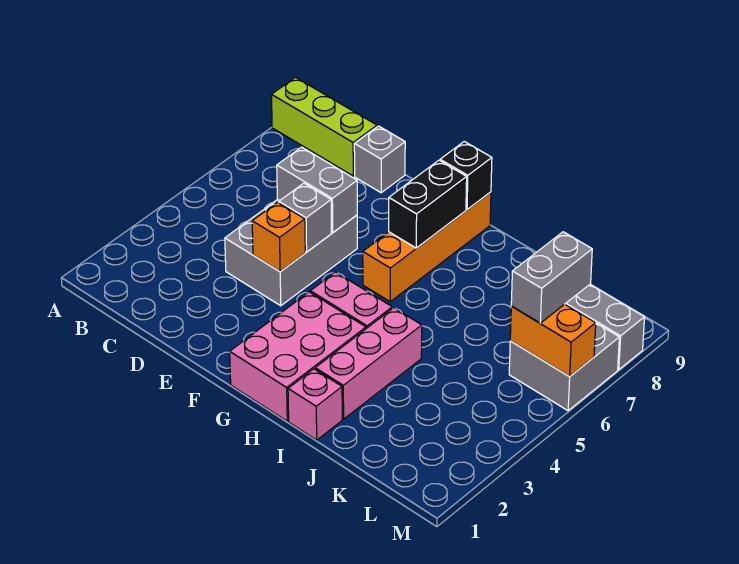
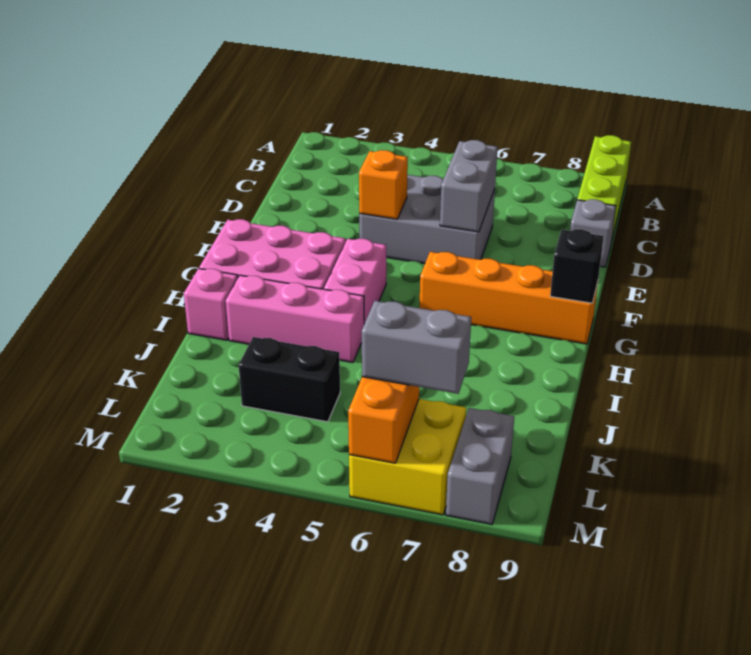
grey brick E5 level 2 -> none
black brick G7:G8 level 2 -> black brick K3:K4 level 1
grey brick L6:M7 level 1 -> yellow brick L6:M7 level 1

